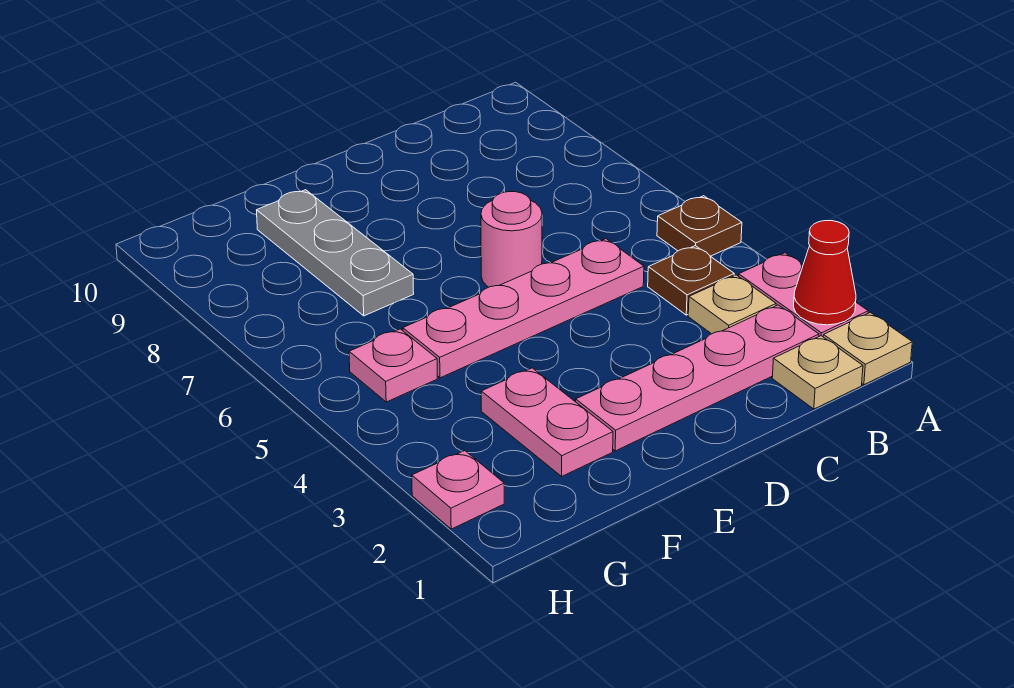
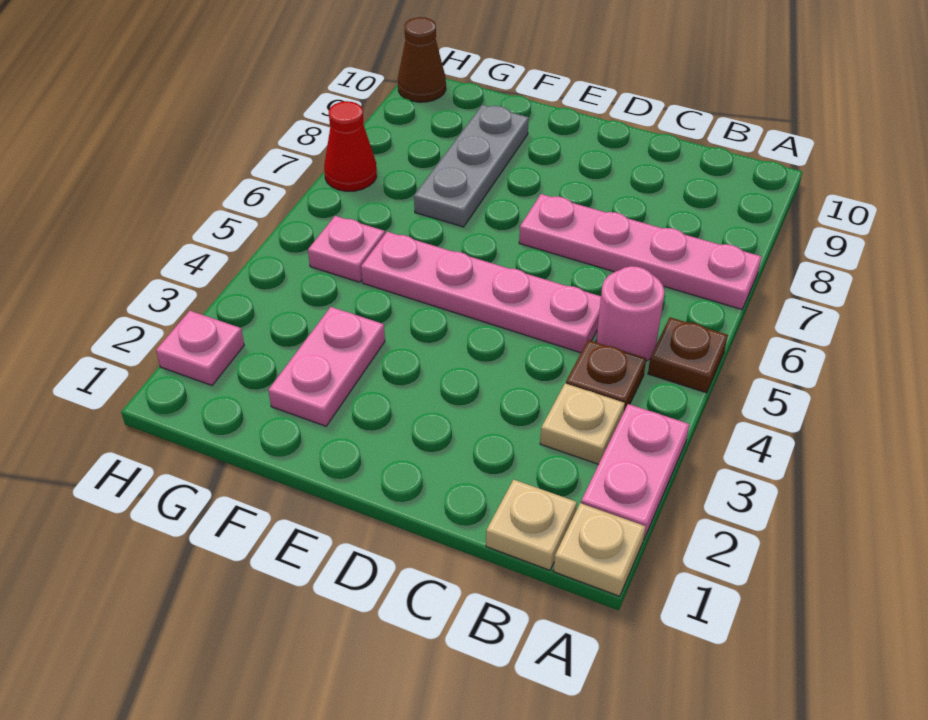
red cone A2 level 2 -> red cone H7 level 1
pink plate B2:E2 level 1 -> pink plate A7:D7 level 1
pink round brick D6 level 1 -> pink round brick B5 level 1
none -> brown cone H10 level 1

